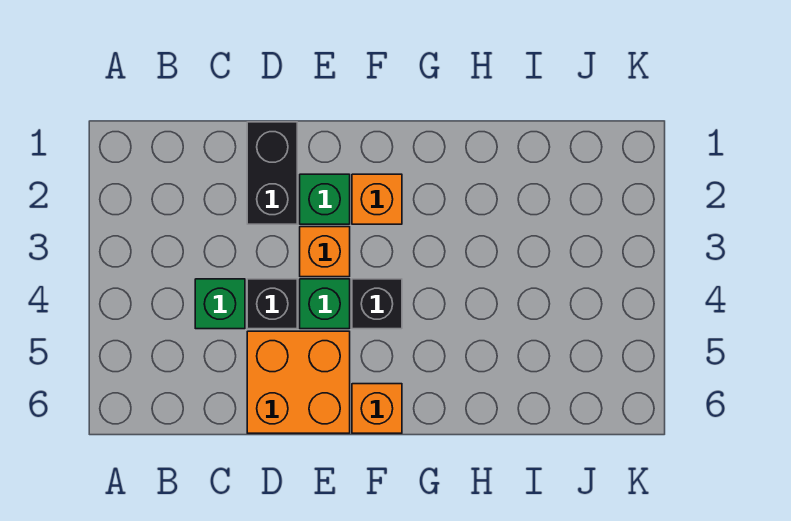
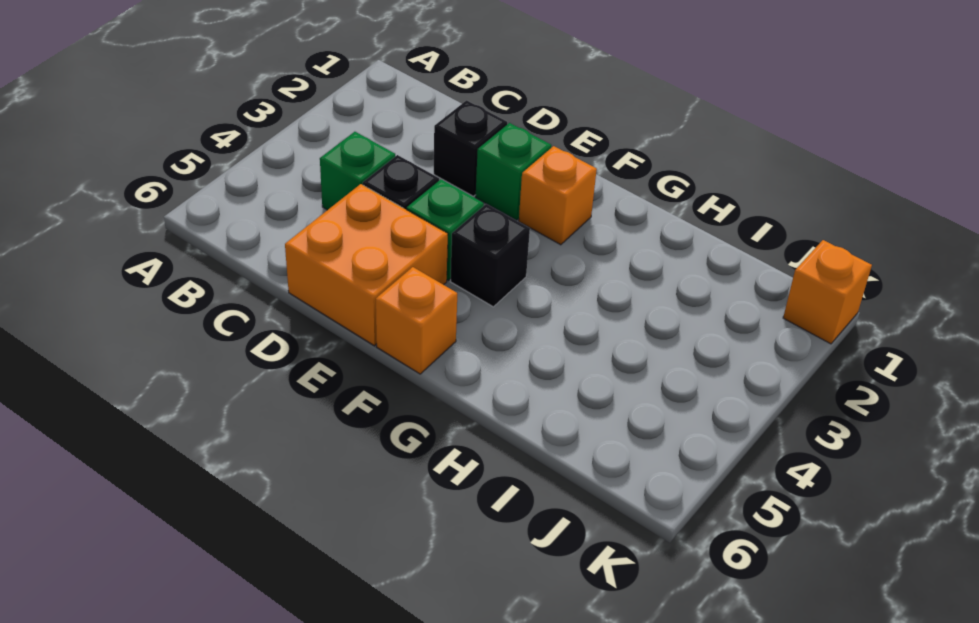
black brick D1:D2 level 1 -> black brick D2 level 1
orange brick E3 level 1 -> orange brick K1 level 1

